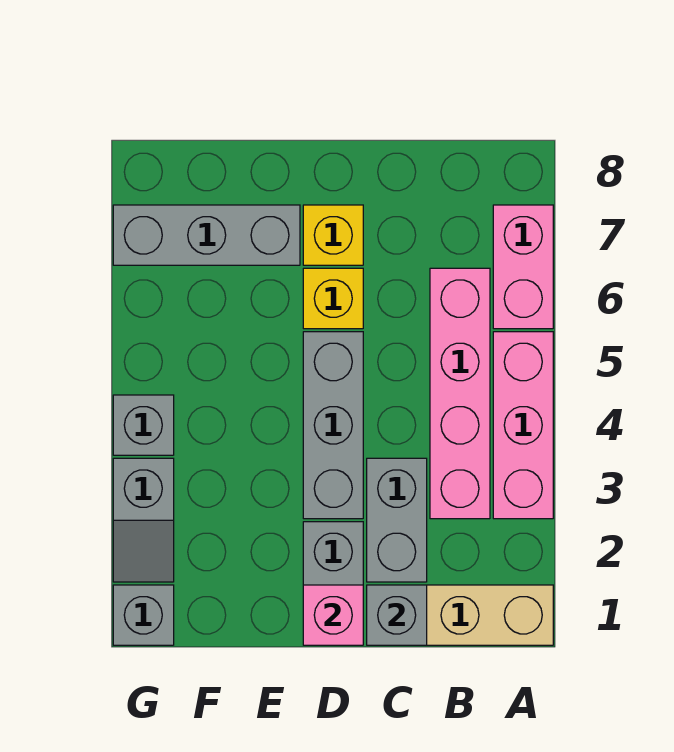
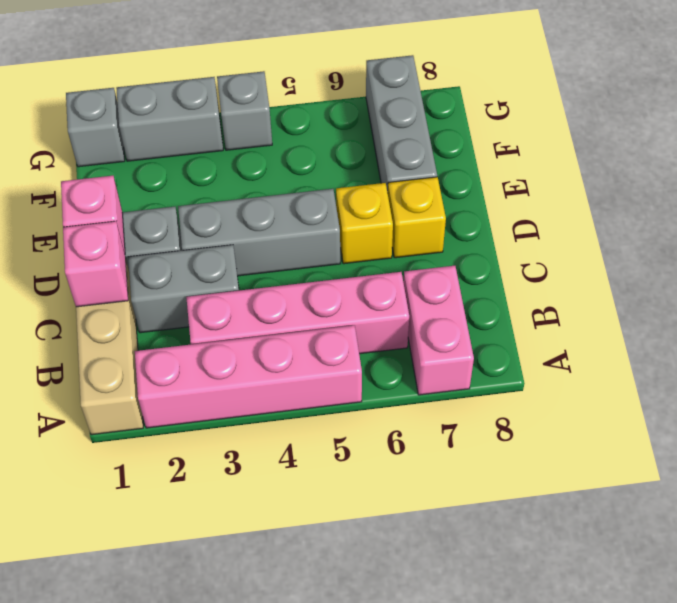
pink brick A3:A5 level 1 -> pink brick A2:A5 level 1
pink brick A6:A7 level 1 -> pink brick A7:B7 level 1
grey brick C1 level 2 -> pink brick C1 level 2
grey slope G2:G3 level 1 top 3 -> grey brick G2:G3 level 1

